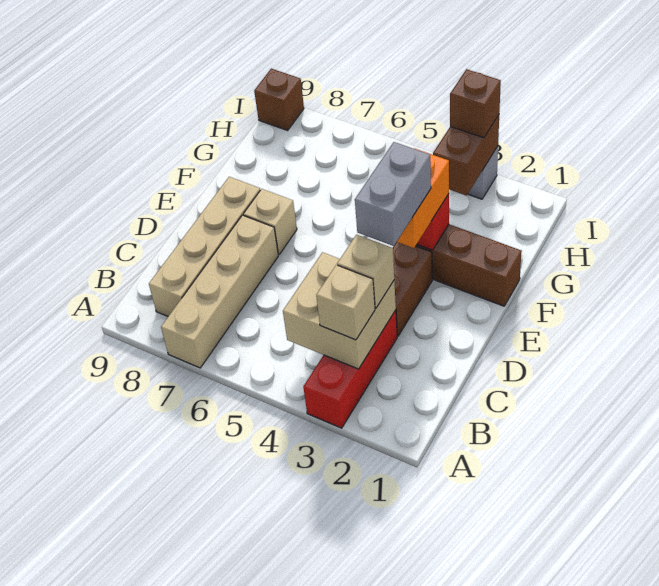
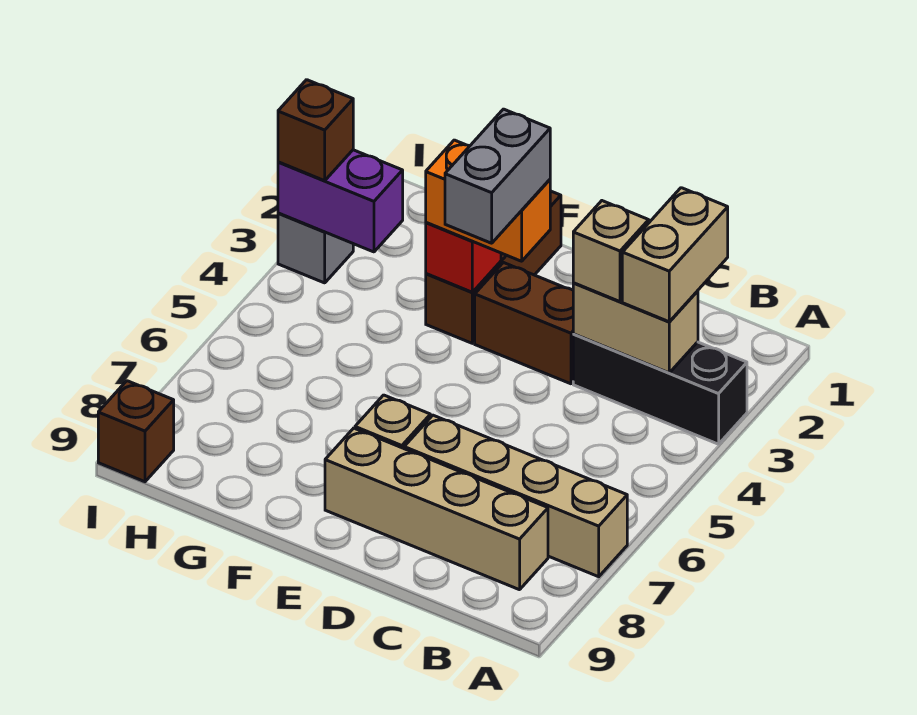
red brick A3:C3 level 1 -> black brick A3:C3 level 1
tan brick B3:C4 level 2 -> tan brick B3:C3 level 2
tan brick B3 level 3 -> tan brick B2:B3 level 3
grey brick D3:E3 level 4 -> grey brick E3:E4 level 4
brown brick H3:I3 level 2 -> purple brick H3:I3 level 2

